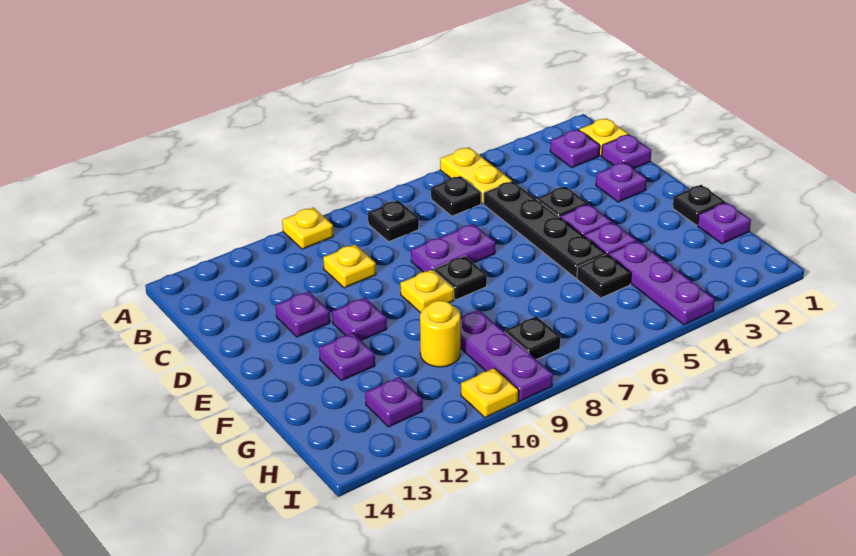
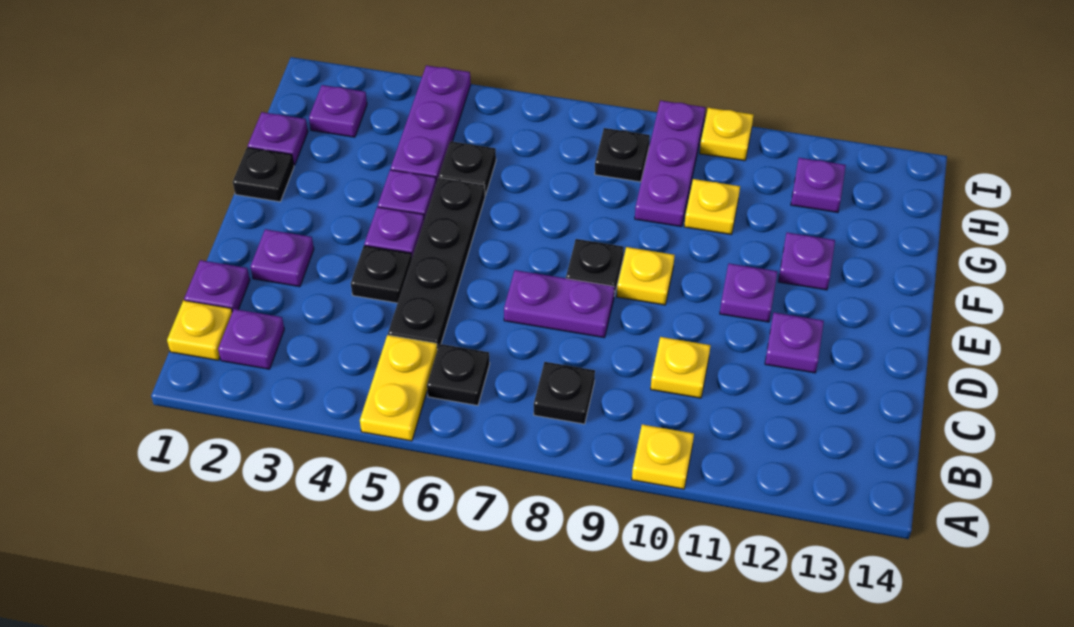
yellow round brick G10 level 1 -> yellow plate G10 level 1
none -> purple plate H2 level 1

